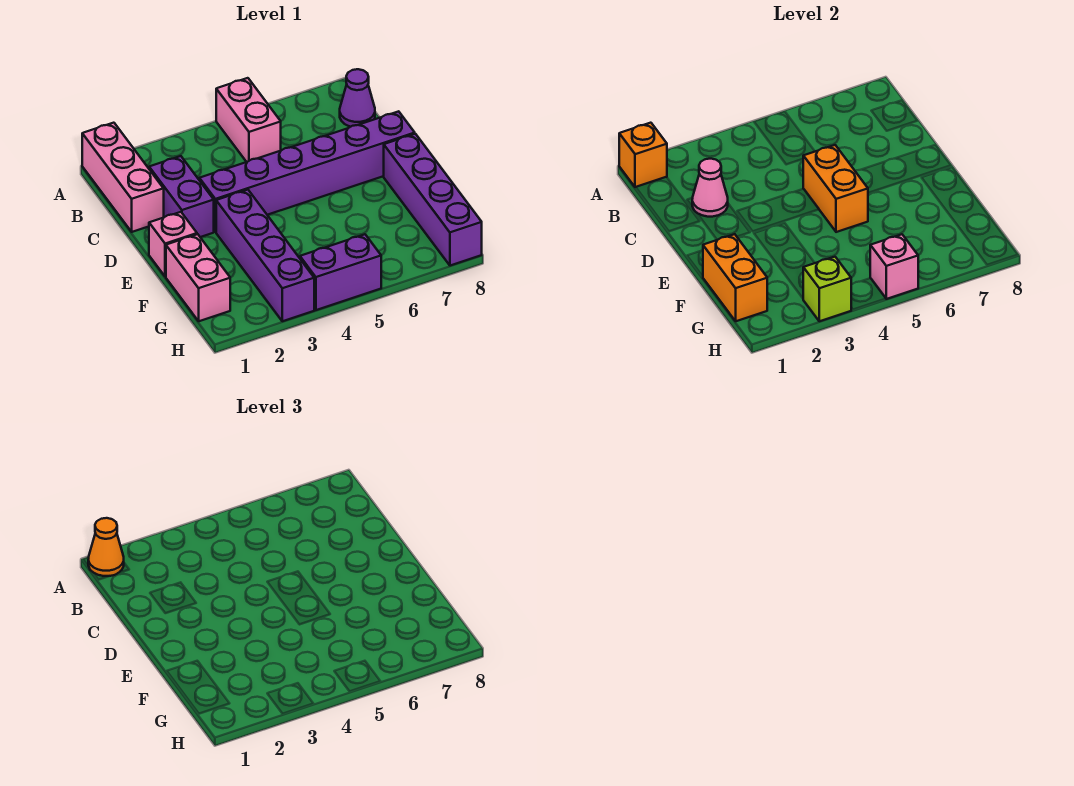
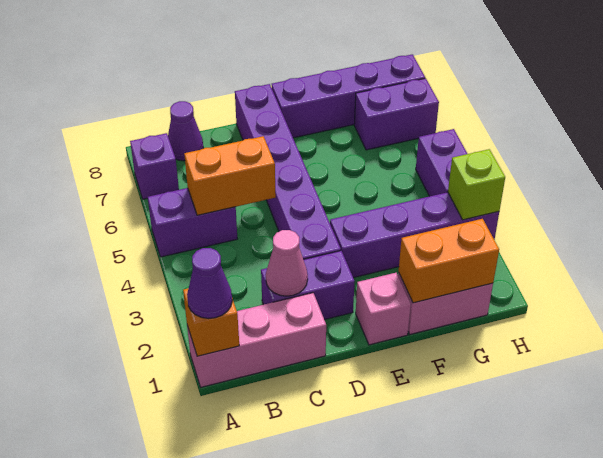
orange cone A1 level 3 -> purple cone A1 level 3
pink brick A5:B5 level 1 -> purple brick A5:B5 level 1
none -> purple brick A7 level 1
orange brick D5:E5 level 2 -> orange brick B5:C5 level 2
none -> purple brick G7:H7 level 1
pink brick H5 level 2 -> none

